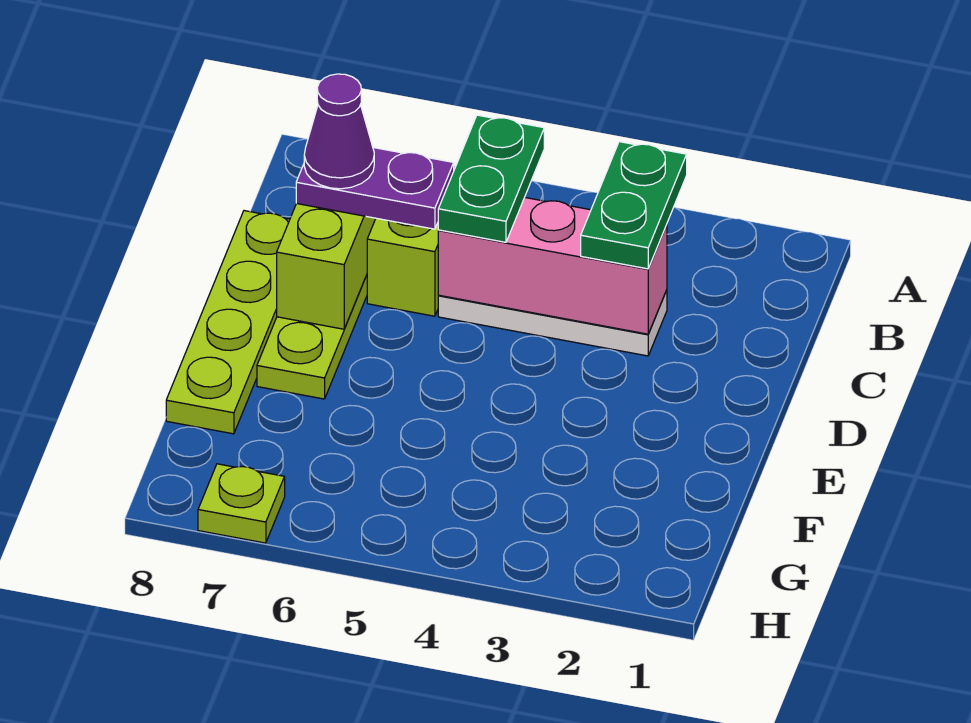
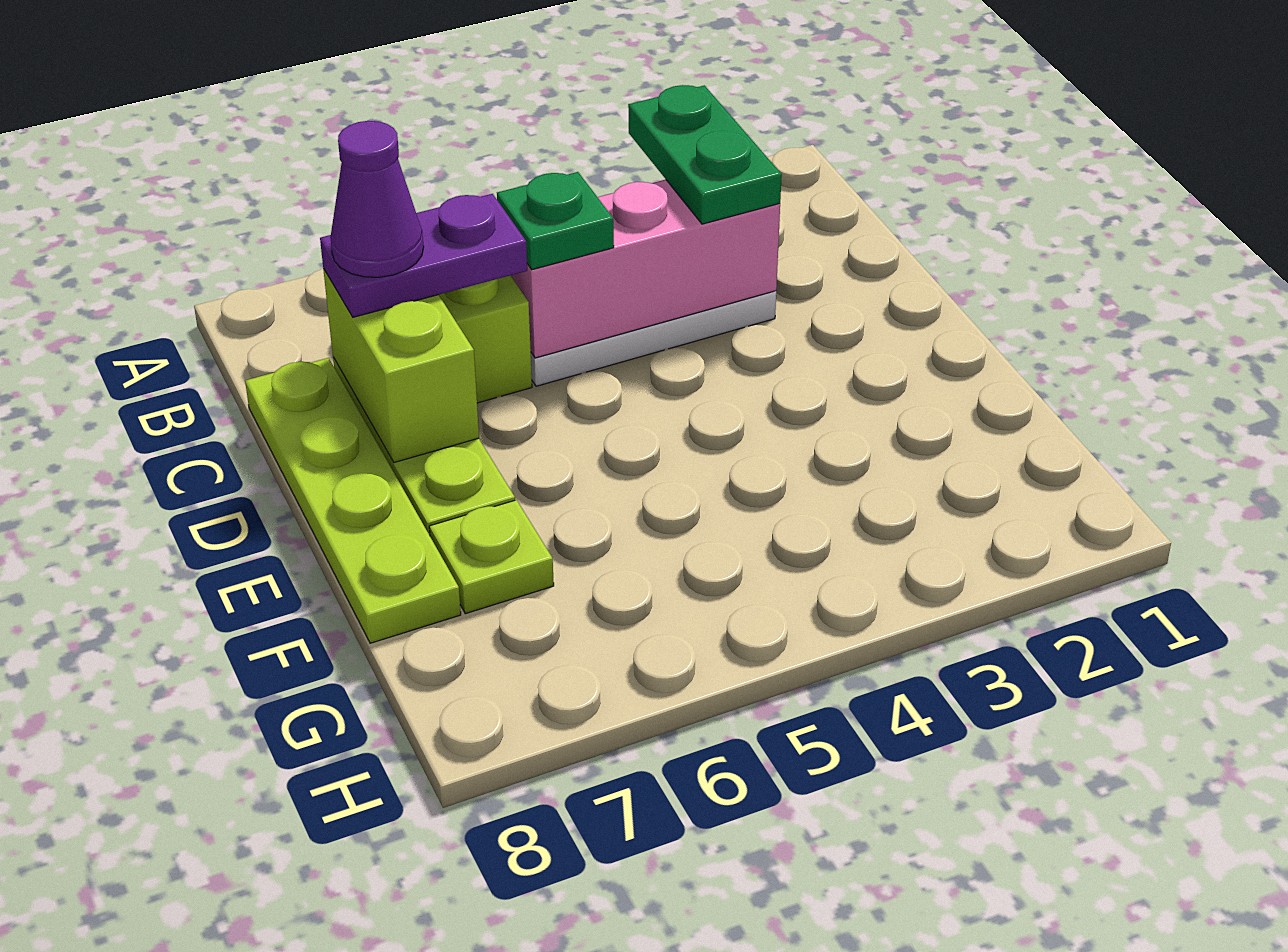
green plate B5:C5 level 3 -> green plate C5 level 3
lime plate H7 level 1 -> lime plate F7 level 1

